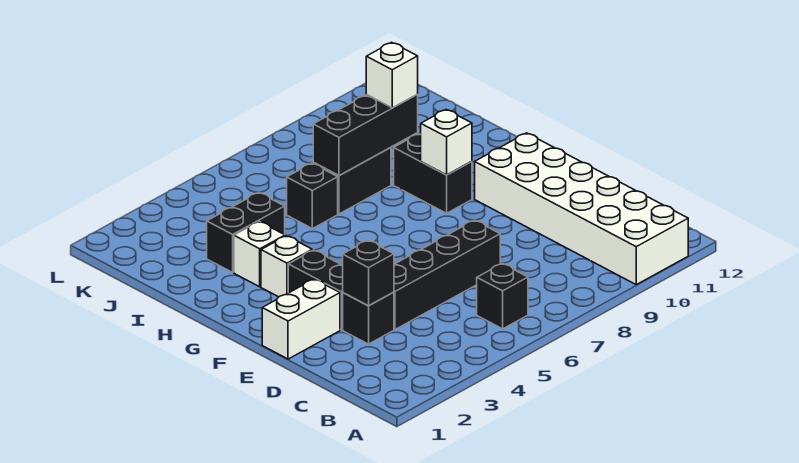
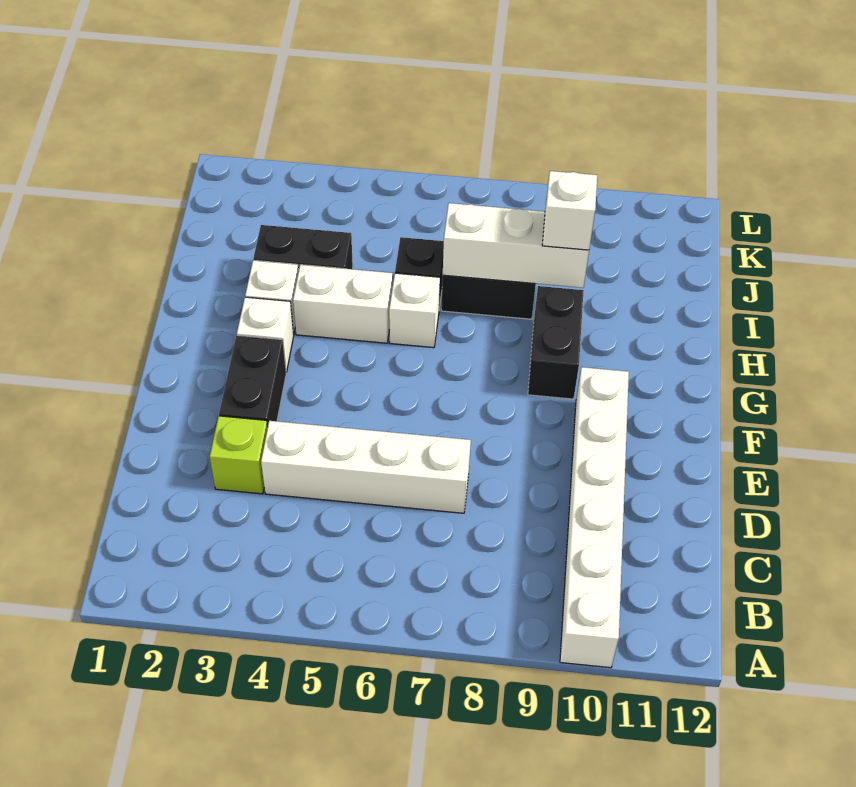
white brick A10:F11 level 1 -> white brick A10:F10 level 1
black brick B6 level 1 -> none
black brick D3 level 1 -> lime brick D3 level 1
black brick D3 level 2 -> none
black brick D4:D7 level 1 -> white brick D4:D7 level 1
white brick E1:E2 level 1 -> white brick H4:H5 level 1
white brick G9 level 2 -> white brick H6 level 1
black brick I7:I9 level 2 -> white brick I7:I9 level 2

